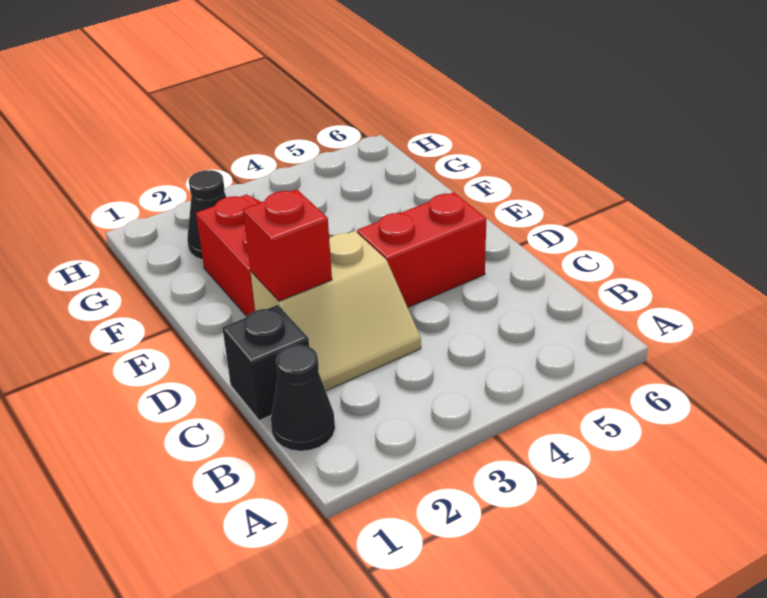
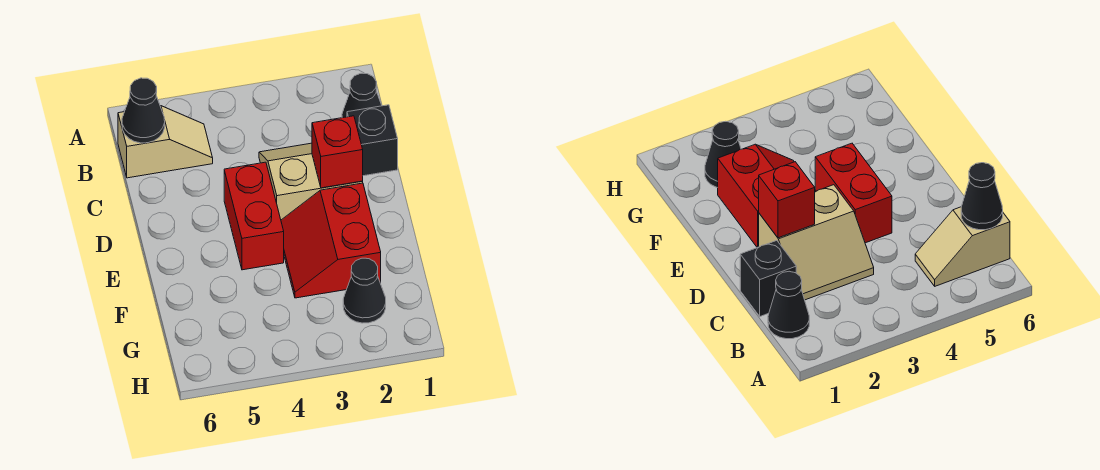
none -> tan slope B5:B6 level 1 top 6
none -> black cone B6 level 2
red brick D4:D5 level 1 -> red brick D4:E4 level 1

